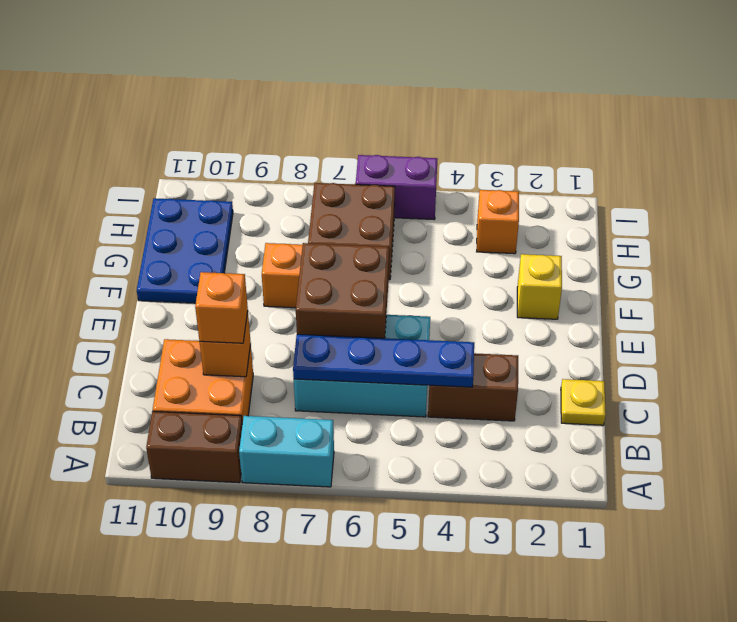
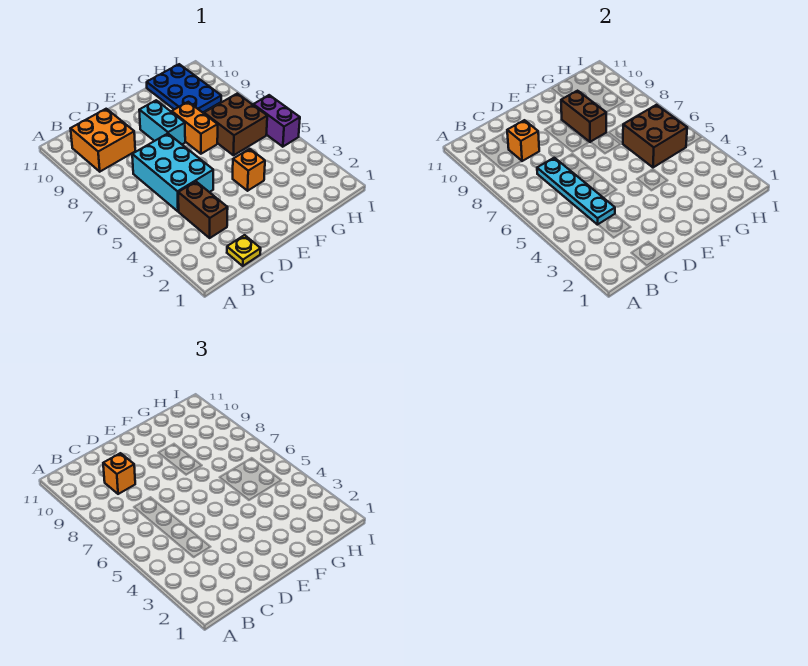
cyan brick A7:A8 level 1 -> cyan brick E8:E9 level 1
brown brick A9:A10 level 1 -> brown brick F8:F9 level 2
blue plate C4:C7 level 2 -> cyan plate C4:C7 level 2
brown brick D6:E7 level 2 -> brown brick G5:H6 level 2
yellow brick F2 level 1 -> none
blue plate F10:H11 level 1 -> blue plate G9:H11 level 1
orange brick H3 level 1 -> orange brick F4 level 1

